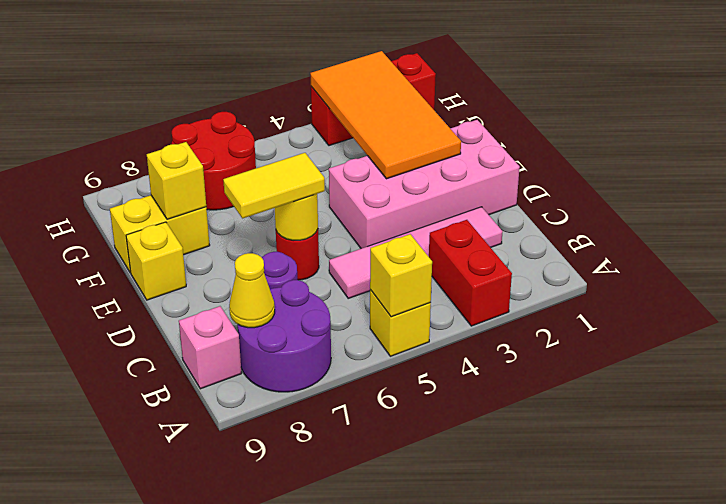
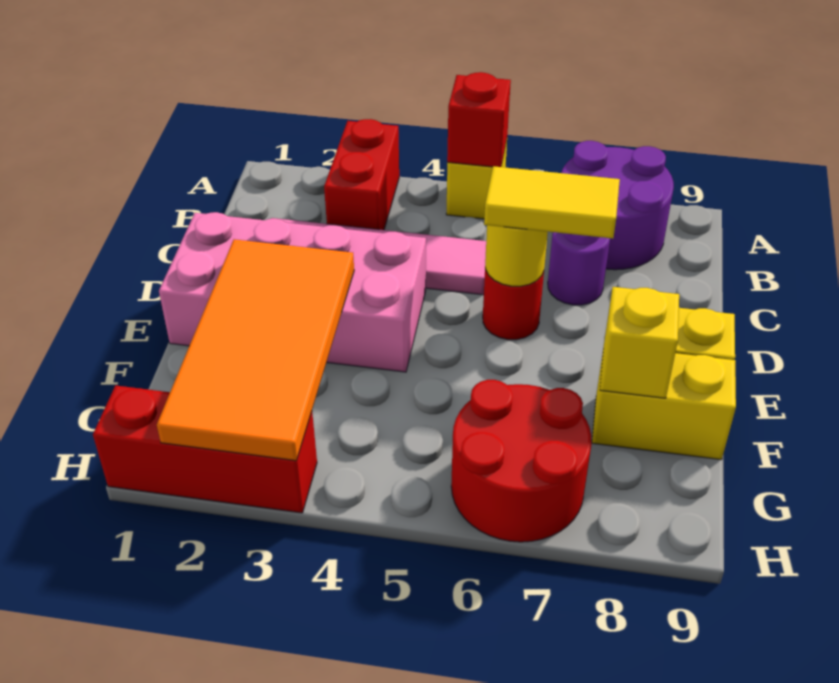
yellow brick A5 level 2 -> red brick A5 level 2
yellow cone B8 level 2 -> none
pink brick B9 level 1 -> none

